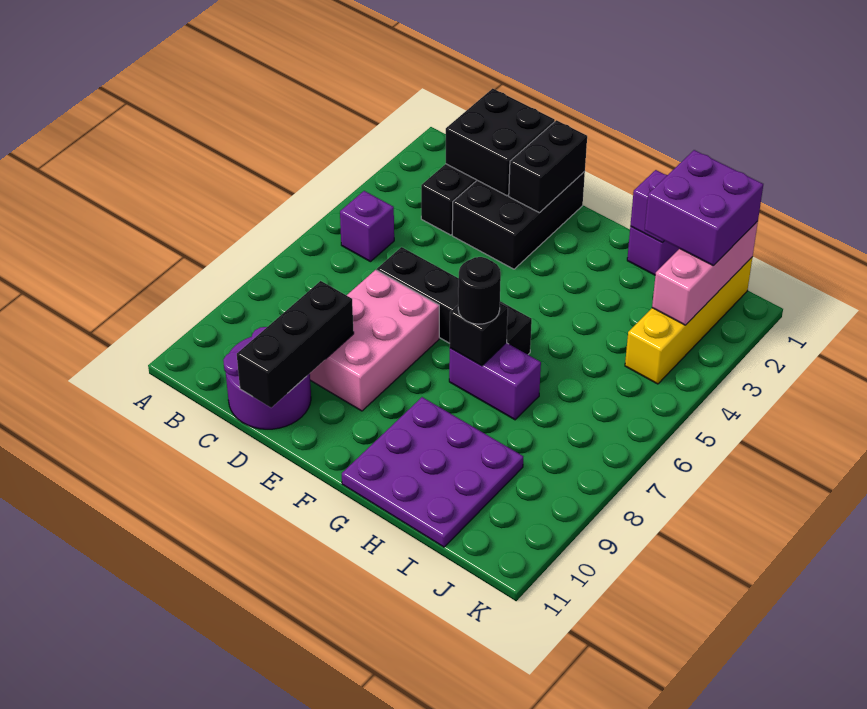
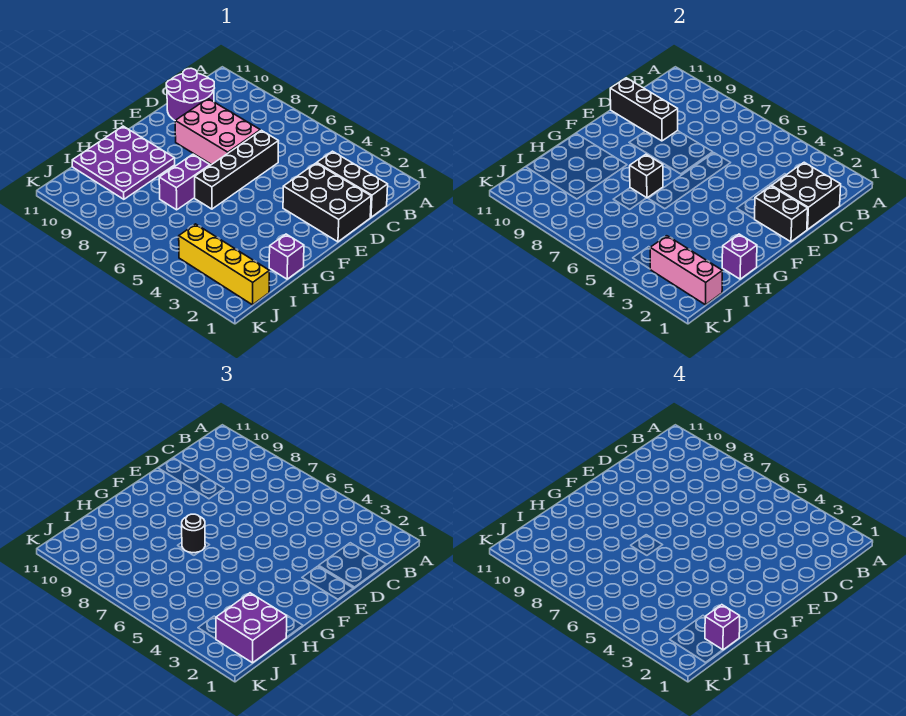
purple brick B5 level 1 -> purple brick I1 level 4

